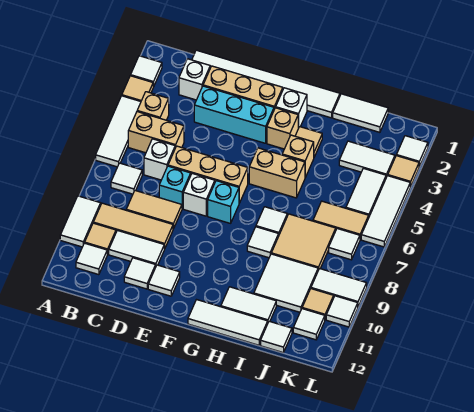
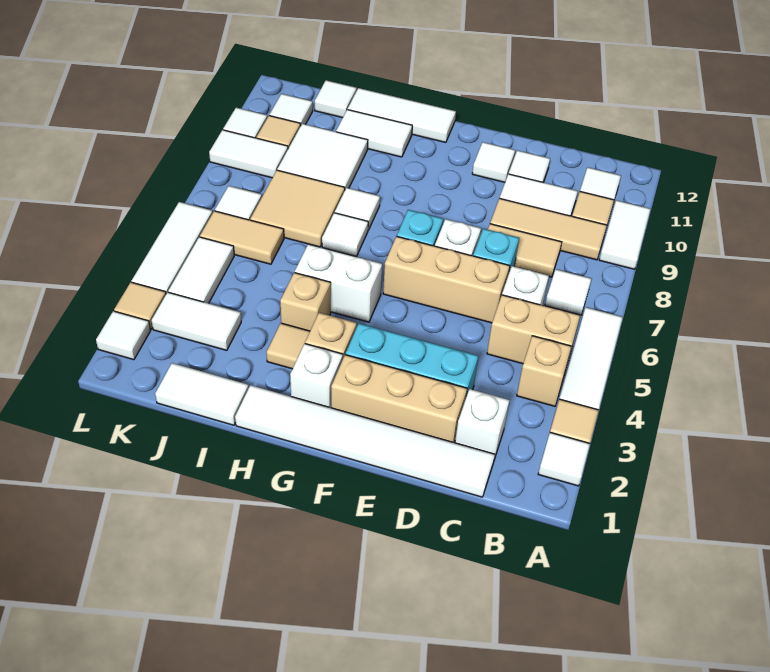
tan brick G5:H5 level 1 -> white brick G5:H5 level 1

